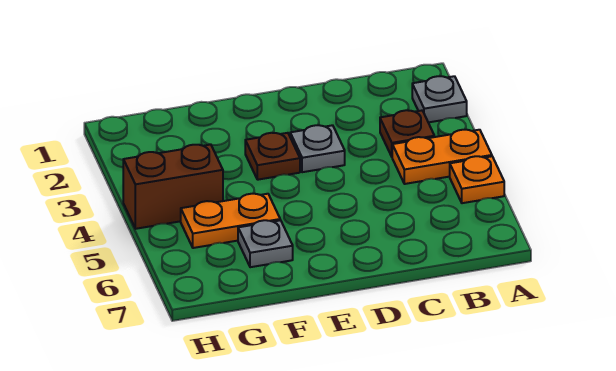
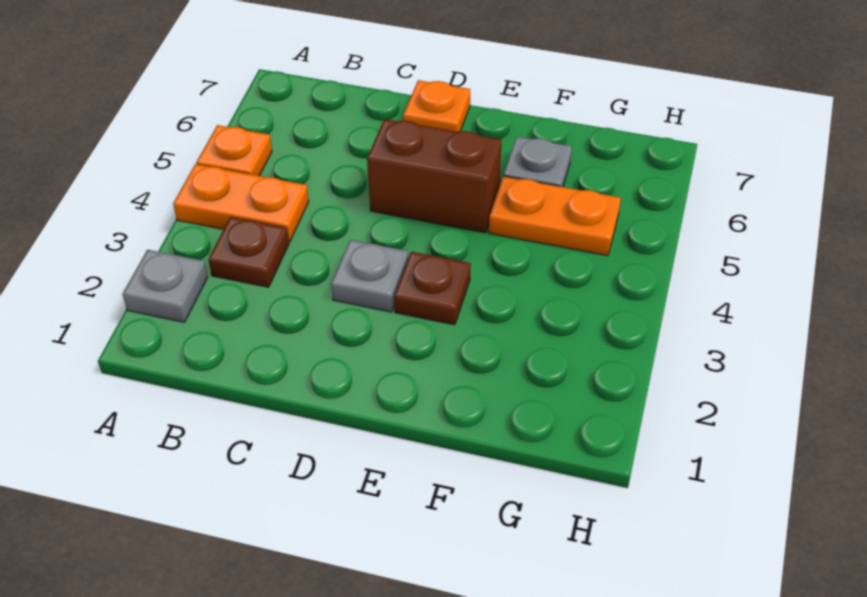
none -> orange plate D7 level 1
brown brick G4:H4 level 1 -> brown brick D5:E5 level 1

